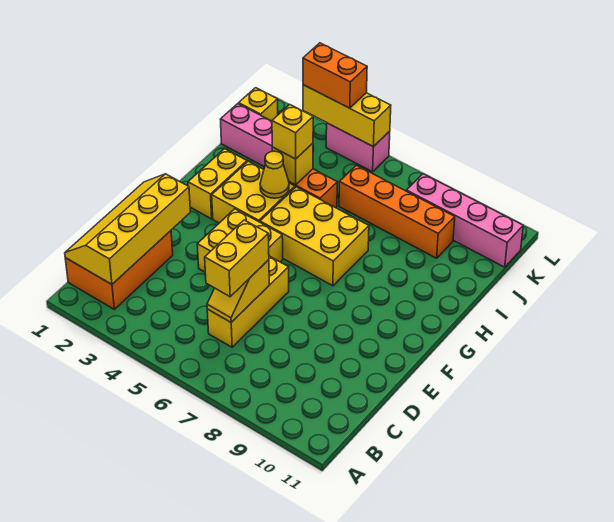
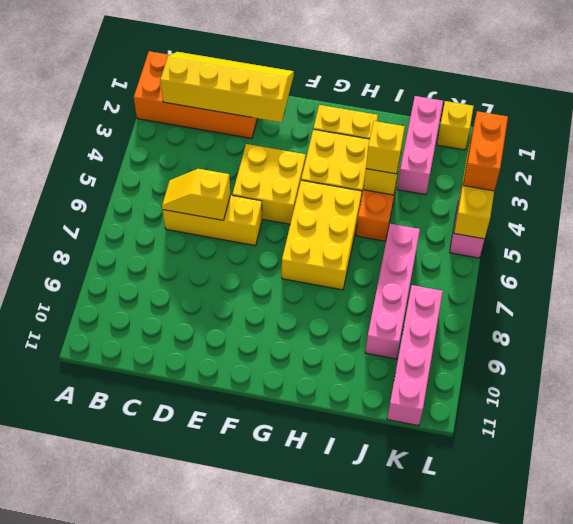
orange brick B1:D2 level 1 -> orange brick A1:D2 level 1
yellow brick C6:D6 level 3 -> none
yellow cone H4 level 2 -> none
orange brick J6:J9 level 1 -> pink brick J6:J9 level 1

